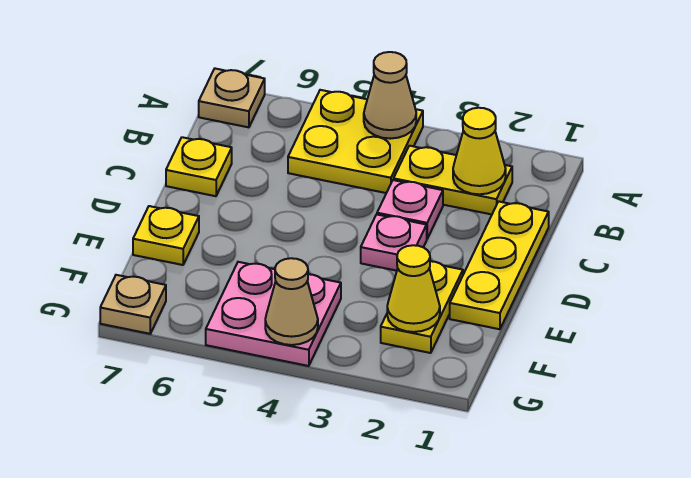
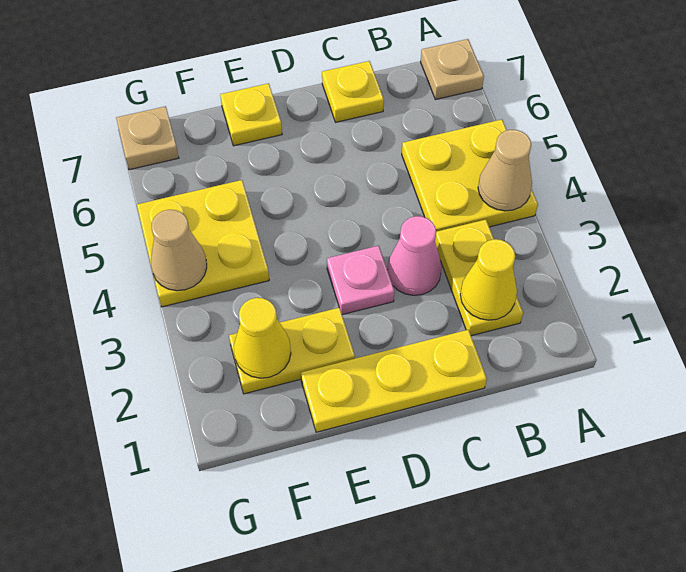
pink plate C3 level 1 -> pink cone C3 level 1
pink plate F4:G5 level 1 -> yellow plate F4:G5 level 1

